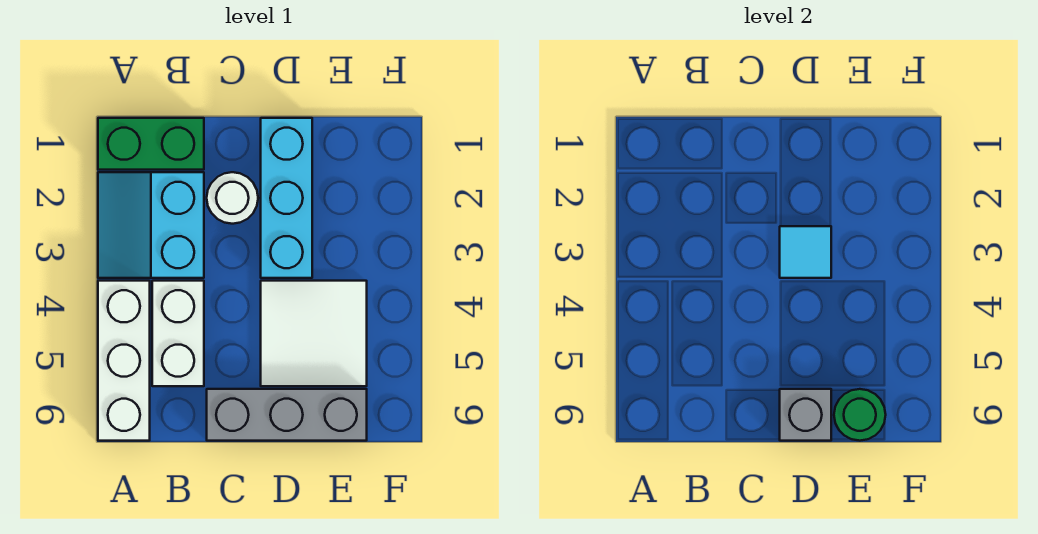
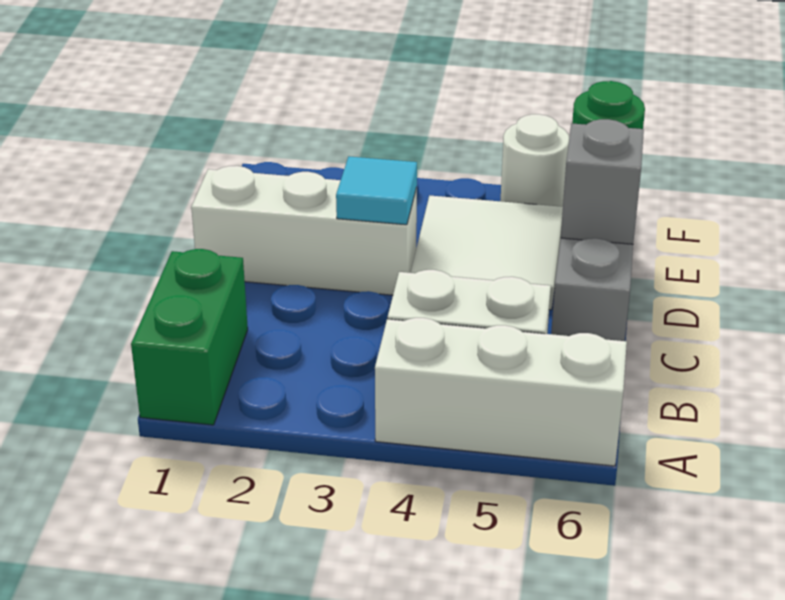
cyan slope A2:B3 level 1 top B -> none
white round brick C2 level 1 -> white round brick F5 level 1
cyan brick D1:D3 level 1 -> white brick D1:D3 level 1

